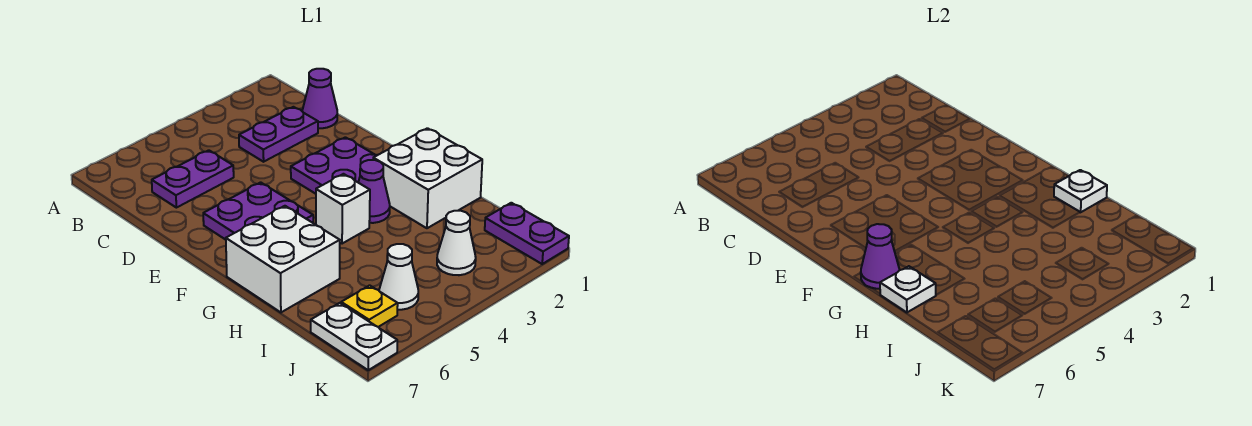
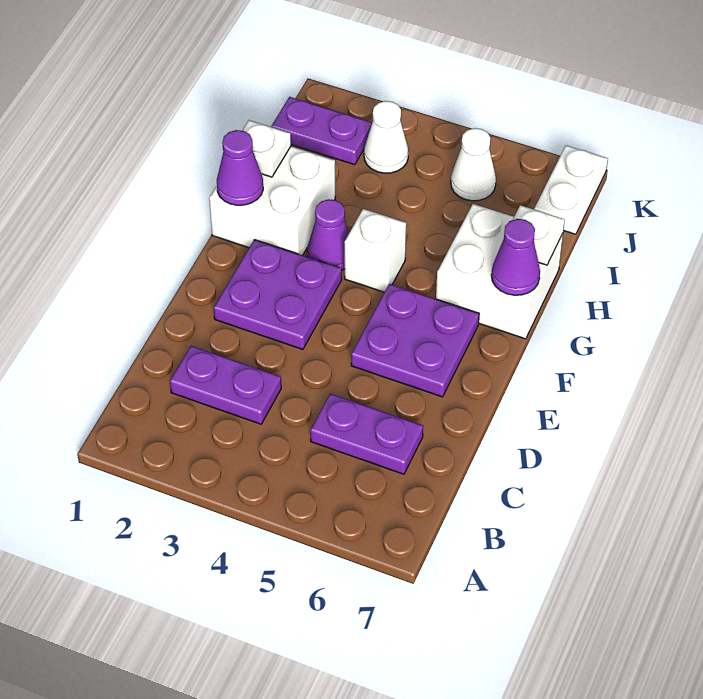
purple cone C1 level 1 -> purple cone G1 level 2
purple plate J1:K1 level 1 -> purple plate J1:J2 level 1
yellow plate J6 level 1 -> none

